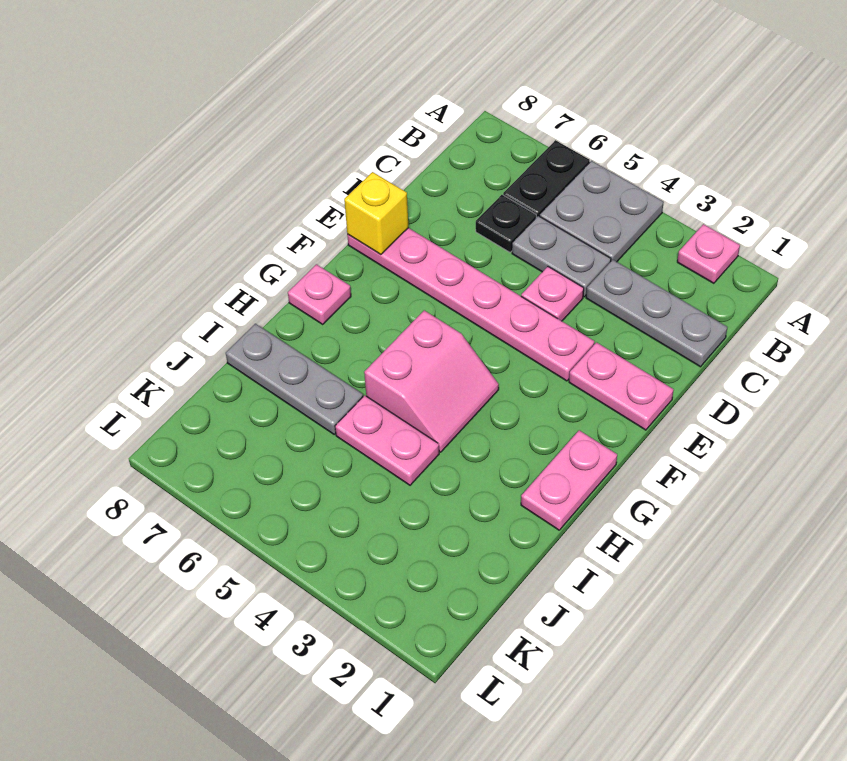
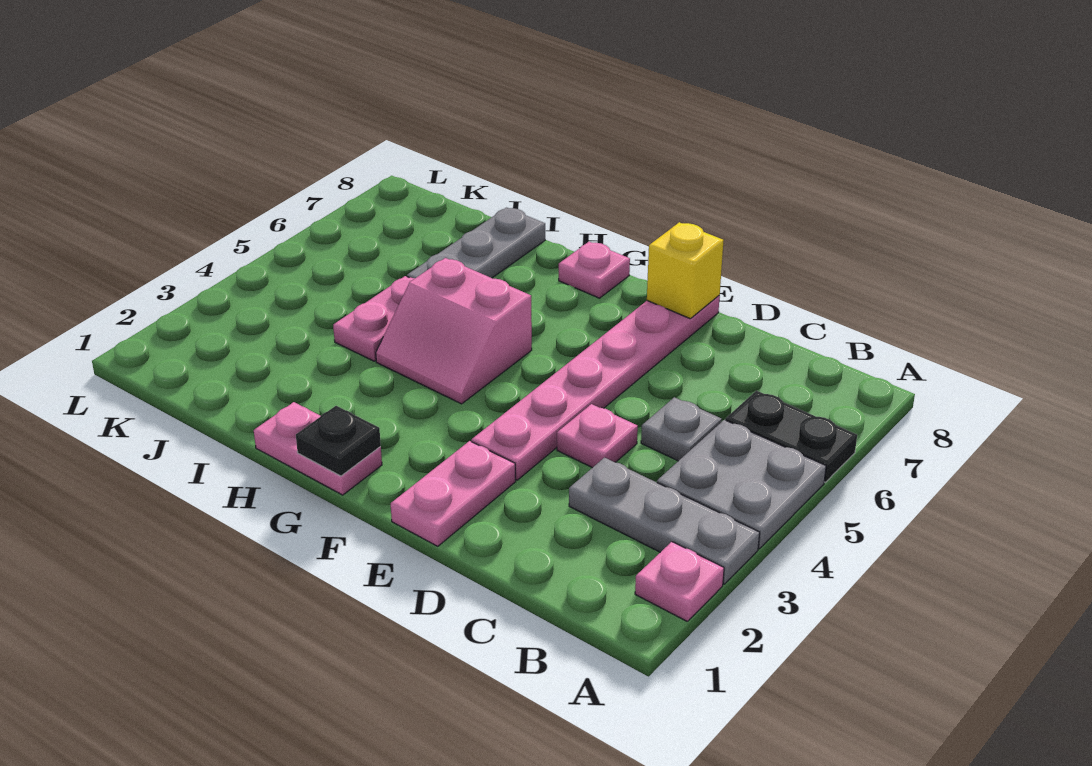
grey plate C1:C3 level 1 -> grey plate A3:C3 level 1
grey plate C4:C5 level 1 -> grey plate C5 level 1
black plate C6 level 1 -> black plate G1 level 2

